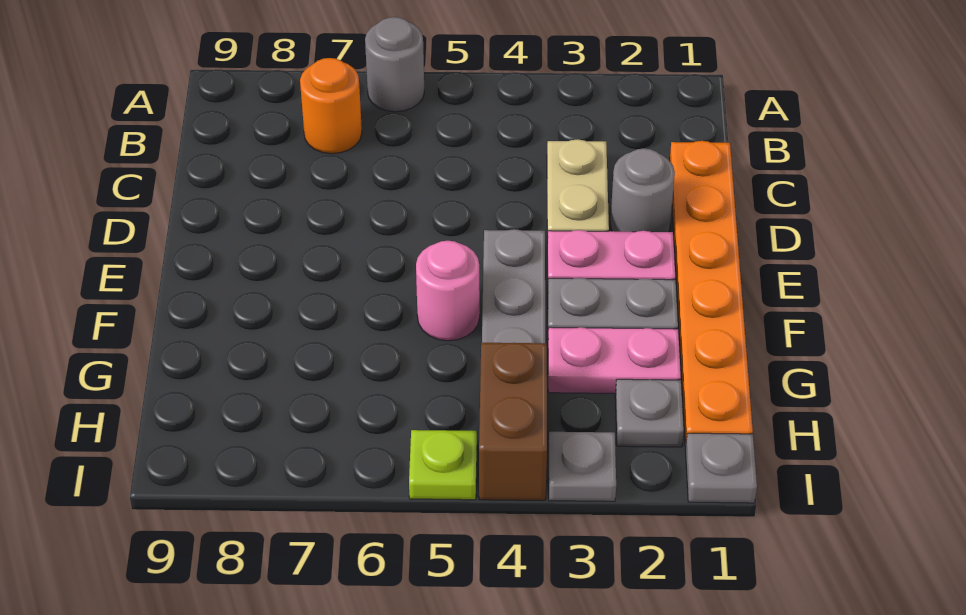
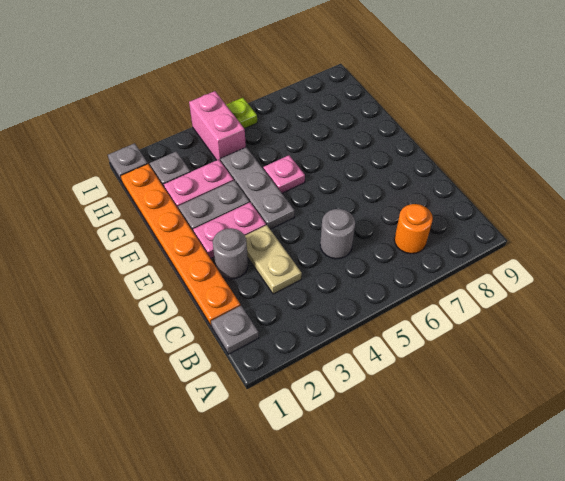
grey round brick A6 level 1 -> grey round brick C5 level 1
pink round brick F5 level 1 -> pink plate F5 level 1
brown brick H4:I4 level 1 -> pink brick H4:I4 level 1
grey plate I3 level 1 -> grey plate B1 level 1

